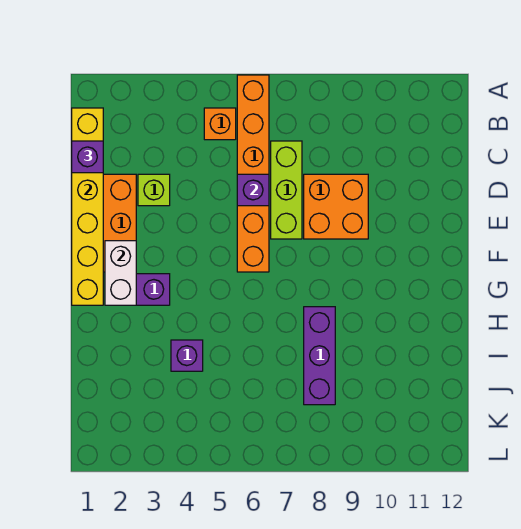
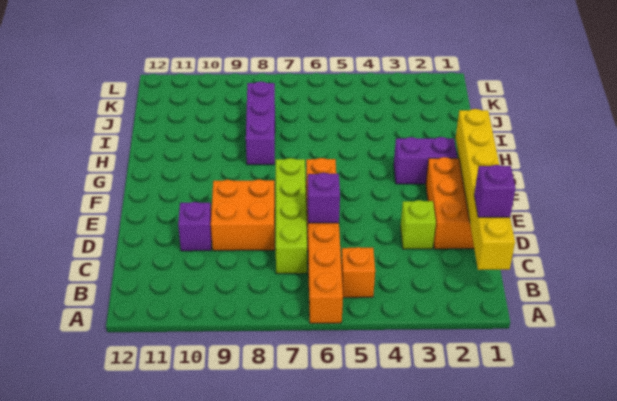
lime brick C7:E7 level 1 -> lime brick C7:F7 level 1
white brick F2:G2 level 2 -> none
purple brick I4 level 1 -> purple brick D10 level 1

